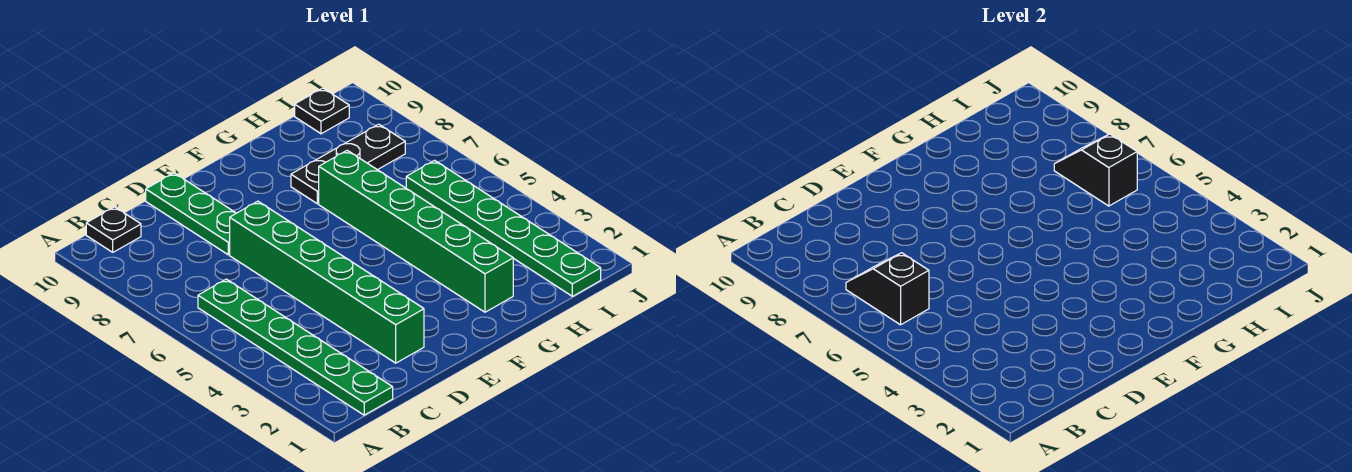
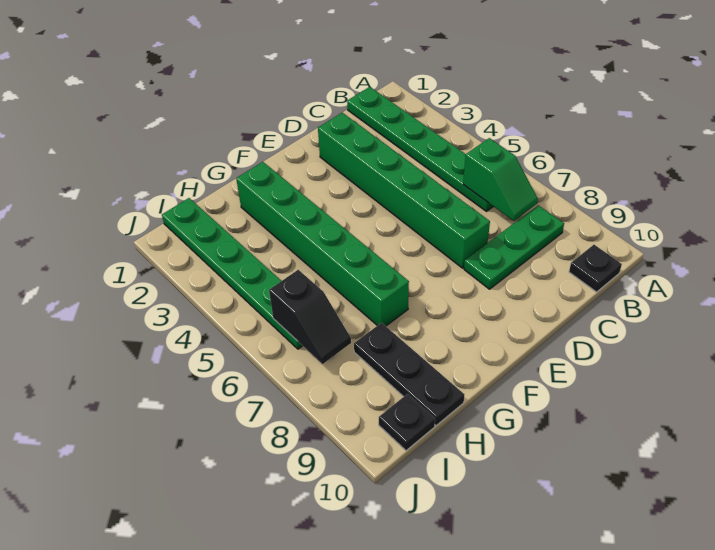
black slope B6:B7 level 2 top 6 -> green slope B6:B7 level 2 top 6
green plate D8:D10 level 1 -> green plate B8:D8 level 1
black plate G8:I8 level 1 -> black plate H8:H10 level 1

